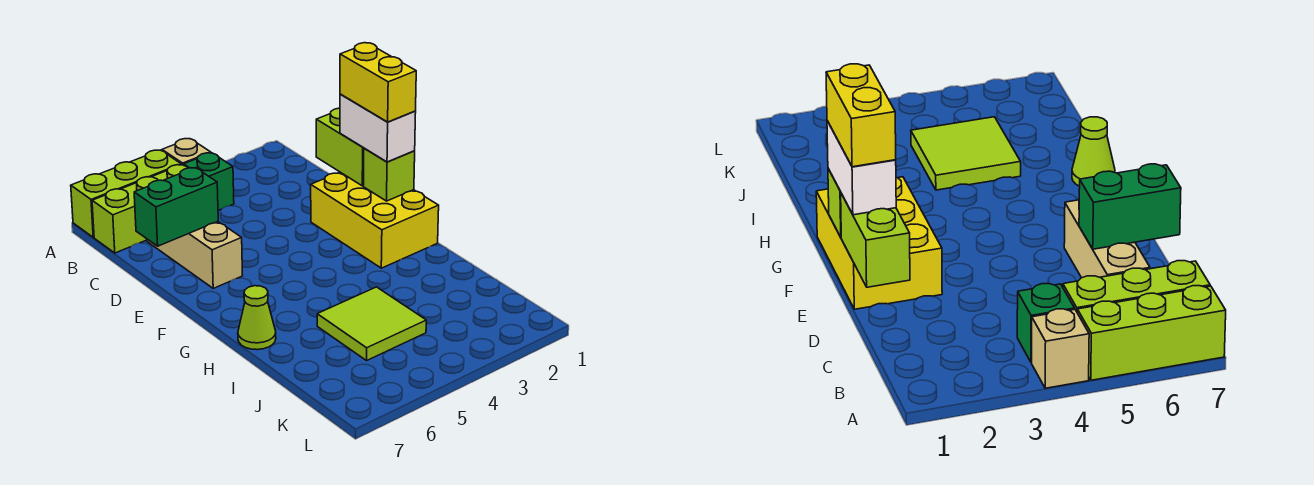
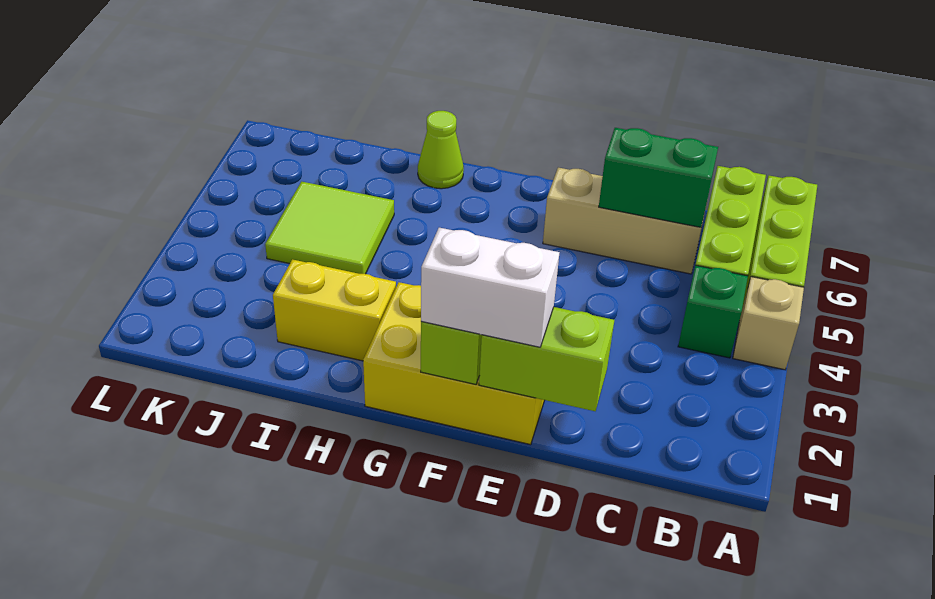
green brick D6:D7 level 2 -> green brick C6:D6 level 2
yellow brick E1:F1 level 4 -> yellow brick H2:I2 level 1

